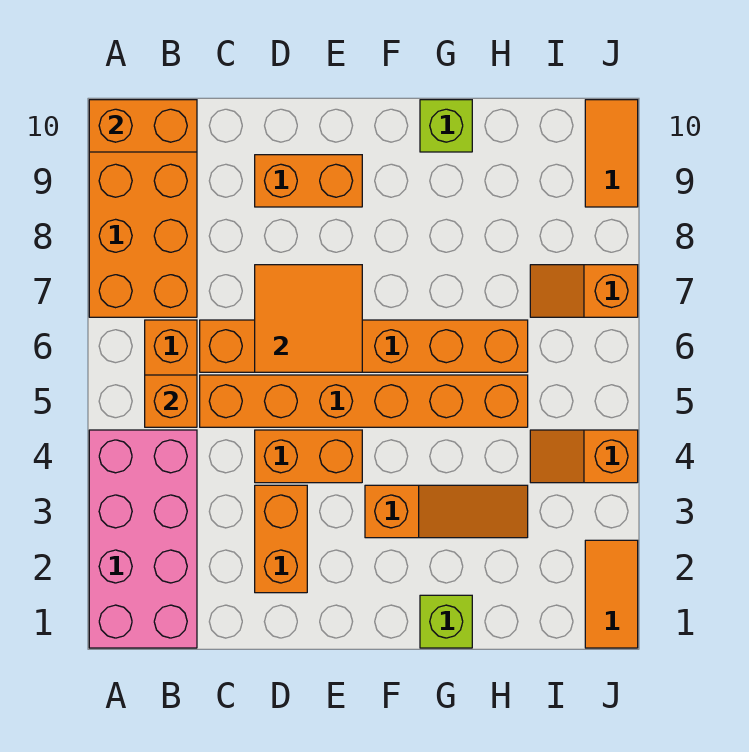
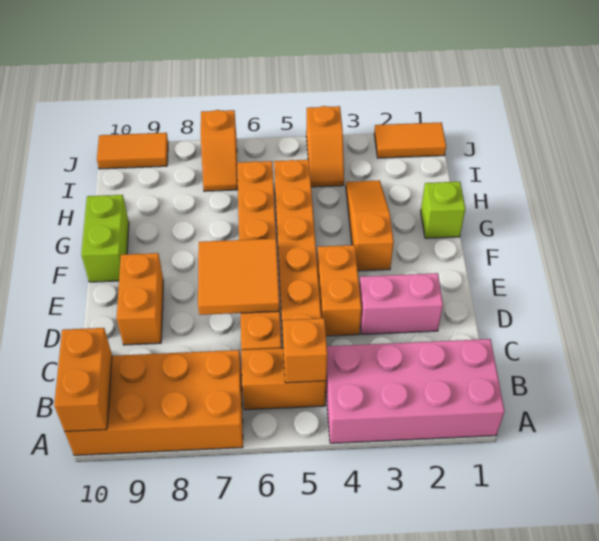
orange brick D2:D3 level 1 -> pink brick D2:D3 level 1
lime brick G10 level 1 -> lime brick F10:G10 level 1

